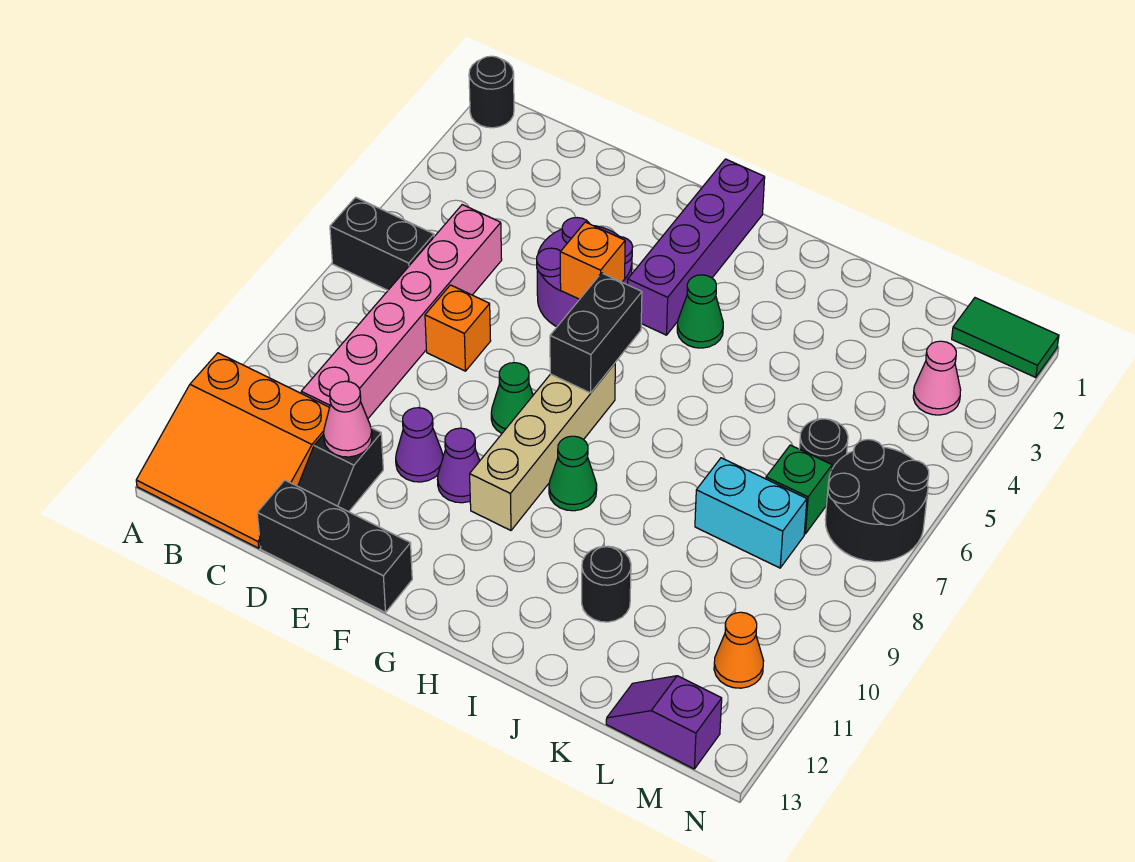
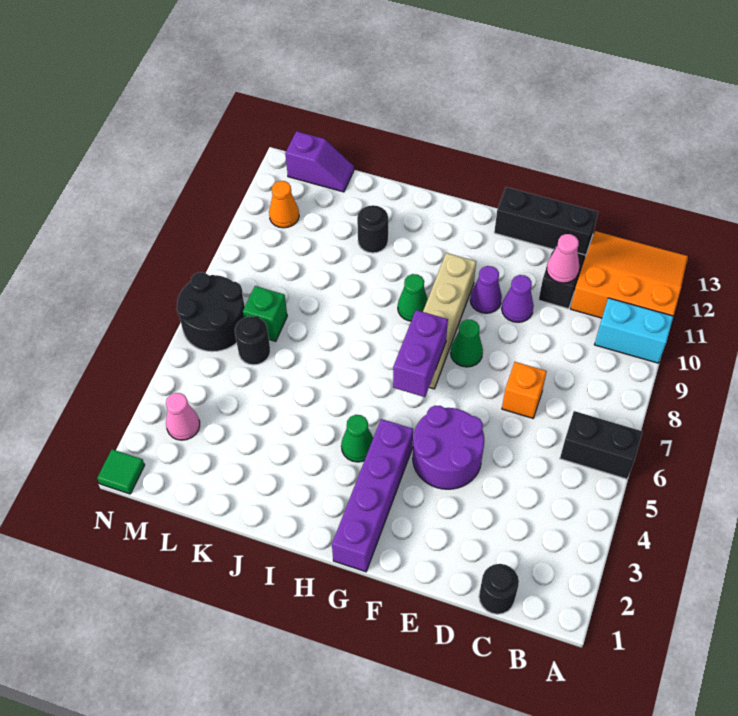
black round brick A1 level 1 -> black round brick C1 level 1
pink brick C5:C10 level 1 -> none
orange brick F5 level 2 -> none
black brick G6:G7 level 2 -> purple brick G6:G7 level 2
cyan brick K8:L8 level 1 -> cyan brick A10:B10 level 1
green tile M1:N1 level 1 -> green tile N1 level 1

